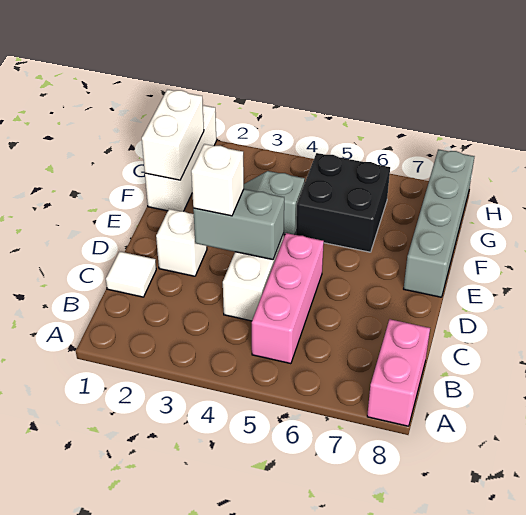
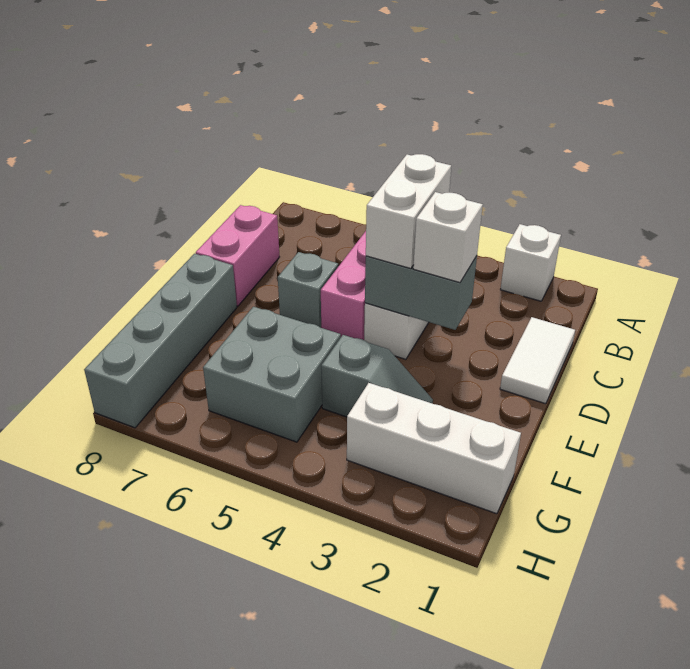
pink brick A8:B8 level 1 -> pink brick C8:D8 level 1
white tile C1 level 1 -> white tile C1:D1 level 1
white brick D2 level 1 -> white brick A2 level 1
none -> grey brick D6 level 1
white brick F1:H1 level 1 -> white brick G1:G3 level 1
white brick F1:G1 level 2 -> white brick C4:D4 level 3
black brick F5:G6 level 1 -> grey brick F5:G6 level 1

